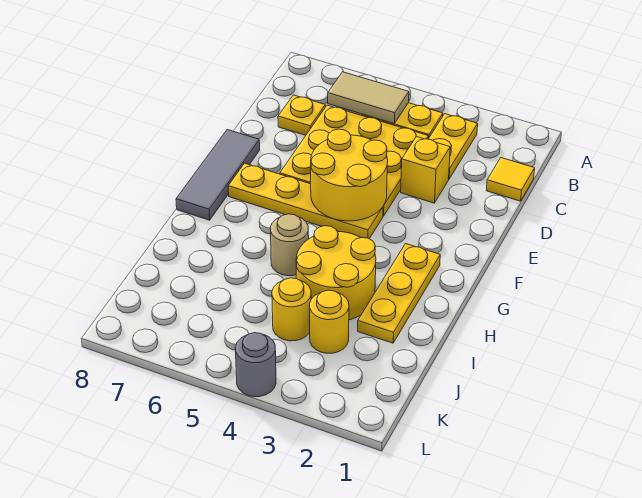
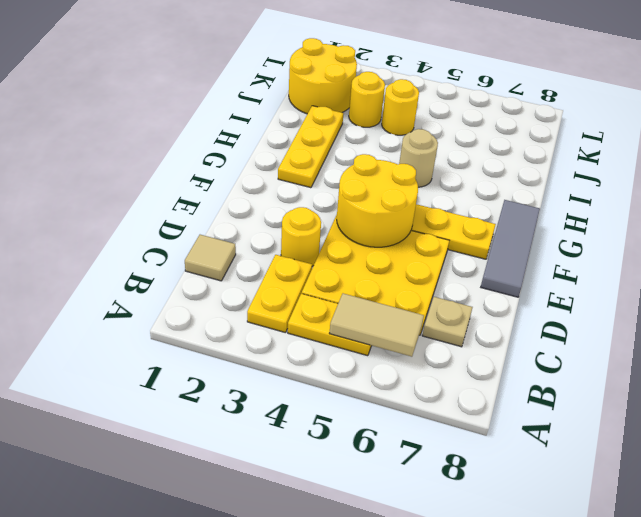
yellow tile C1 level 1 -> tan tile C1 level 1
yellow plate C7 level 1 -> tan plate C7 level 1
yellow brick D3 level 1 -> yellow round brick D3 level 1
yellow round brick H3:I4 level 1 -> yellow round brick J1:K2 level 1
grey round brick L4 level 1 -> none

